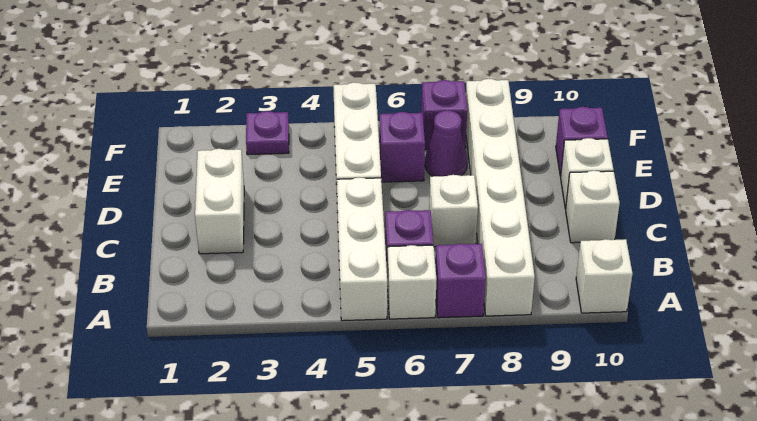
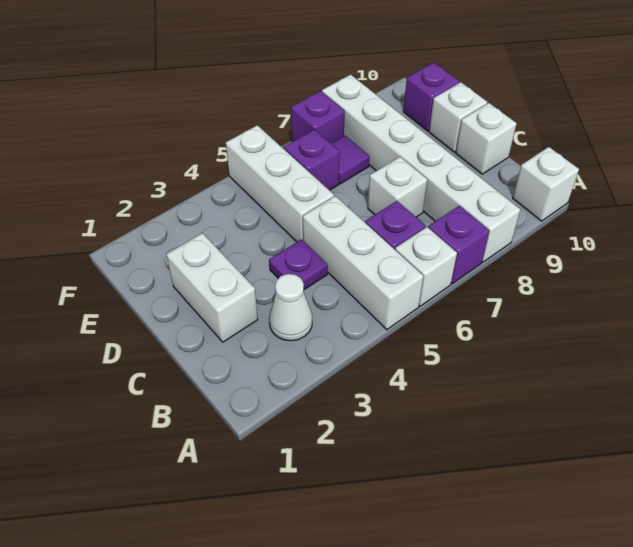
none -> white cone B3 level 1
purple cone E7 level 1 -> purple tile E7 level 1
purple plate F3 level 1 -> purple plate C4 level 1

